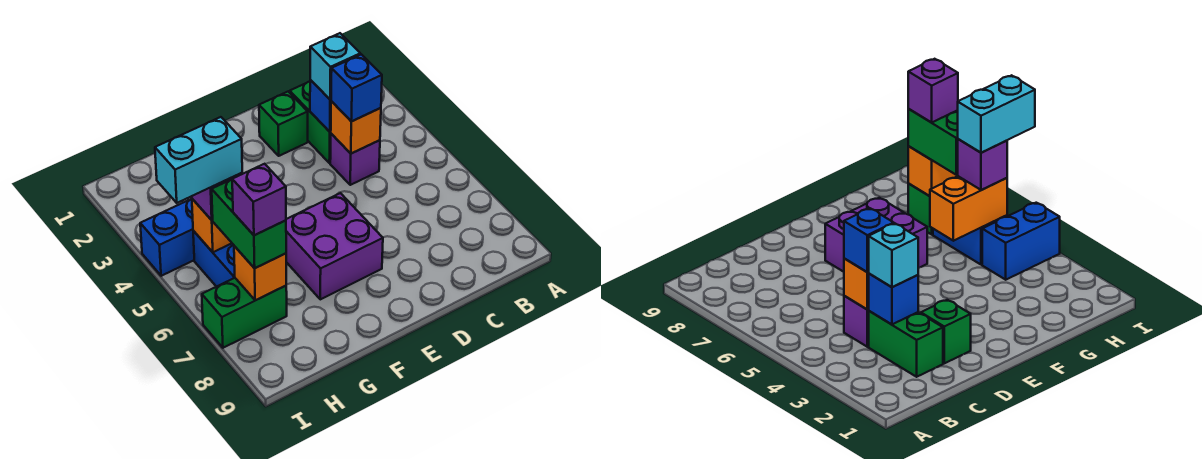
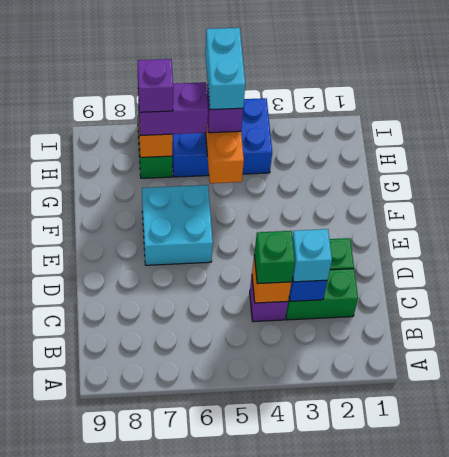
blue brick C4 level 3 -> green brick C4 level 3
purple brick E6:F7 level 1 -> cyan brick E6:F7 level 1
green brick H6:H7 level 3 -> purple brick H6:H7 level 3

